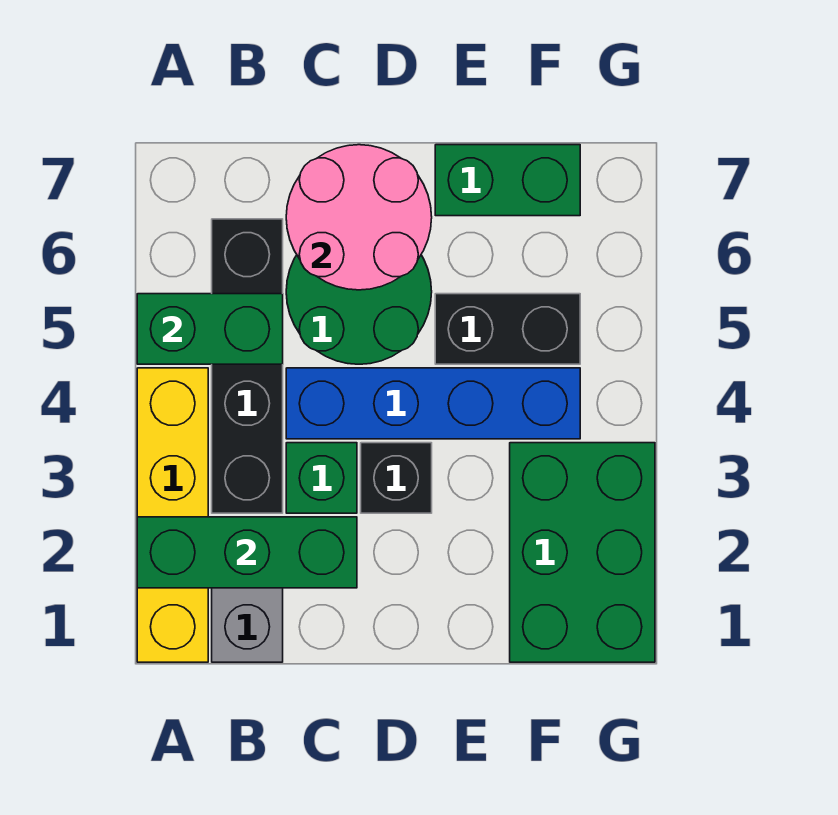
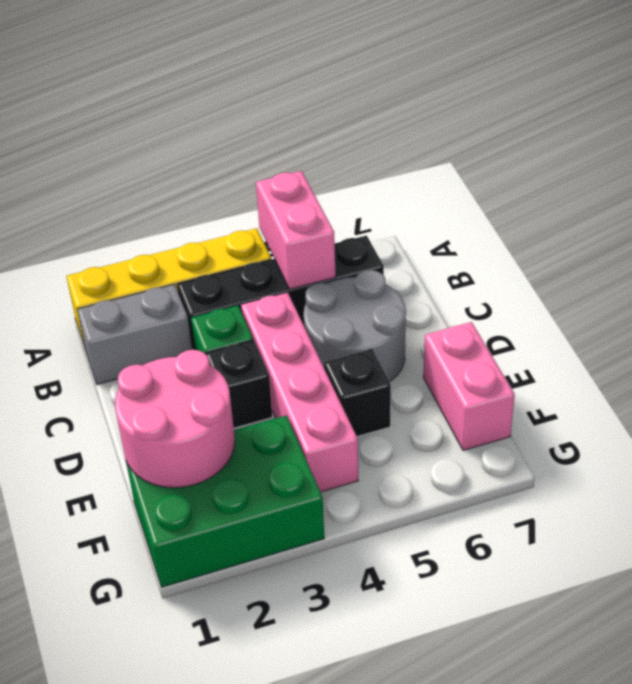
green brick A2:C2 level 2 -> none
green brick A5:B5 level 2 -> pink brick A5:B5 level 2
blue brick C4:F4 level 1 -> pink brick C4:F4 level 1
green round brick C5:D6 level 1 -> grey round brick C5:D6 level 1
pink round brick C6:D7 level 2 -> pink round brick E1:F2 level 2
black brick E5:F5 level 1 -> black brick E5 level 1
green brick E7:F7 level 1 -> pink brick E7:F7 level 1

